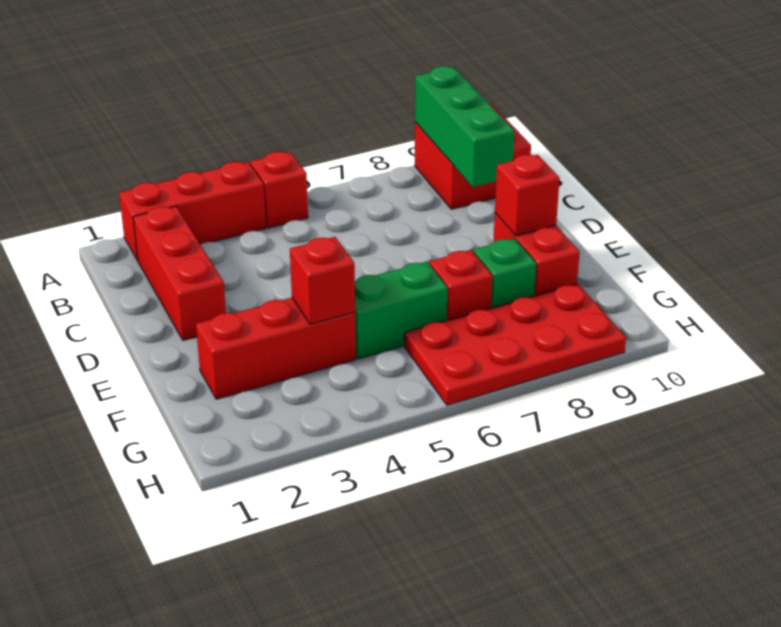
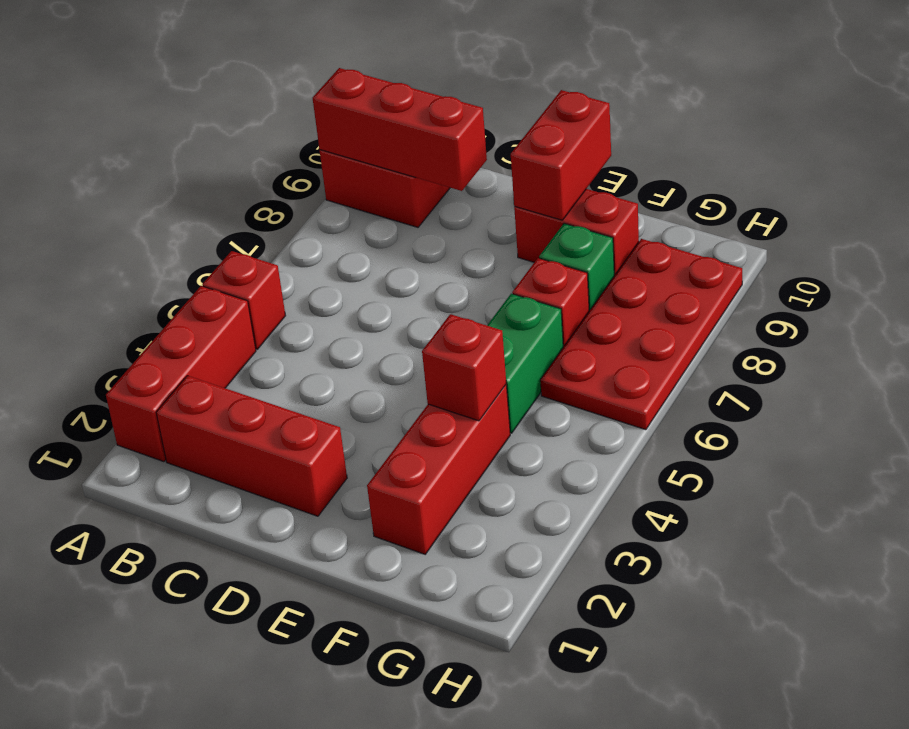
green brick A9:C9 level 2 -> red brick A9:C9 level 2
red brick E9 level 2 -> red brick E9:E10 level 2

